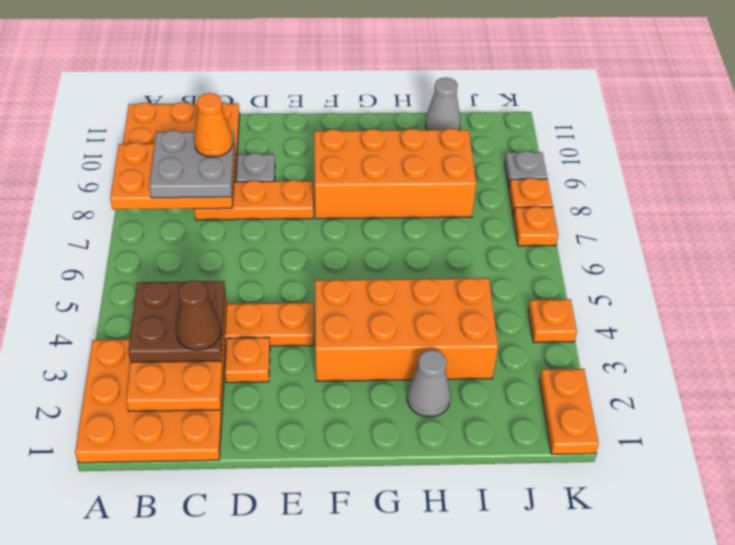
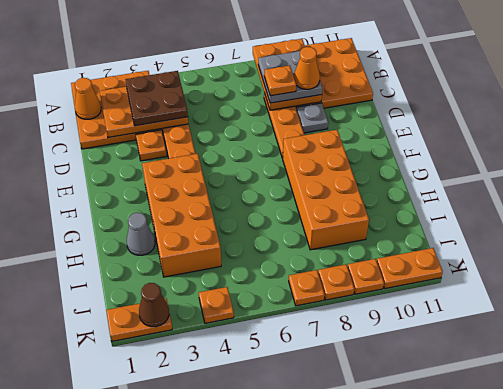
none -> orange cone B1 level 2
brown cone C3 level 4 -> brown cone K2 level 2
none -> orange plate C8 level 4
grey cone I11 level 1 -> none
grey plate K9 level 1 -> orange plate K9 level 1
none -> orange plate K10:K11 level 1

